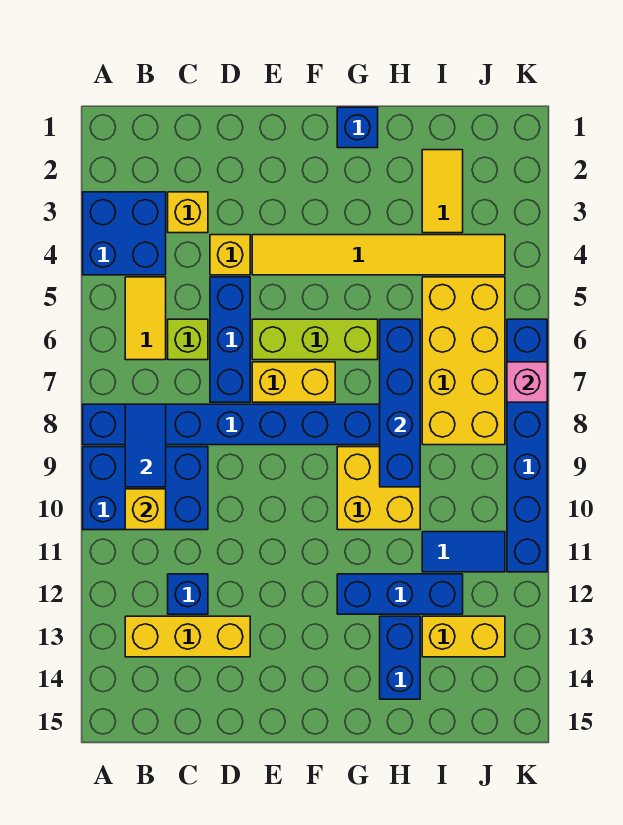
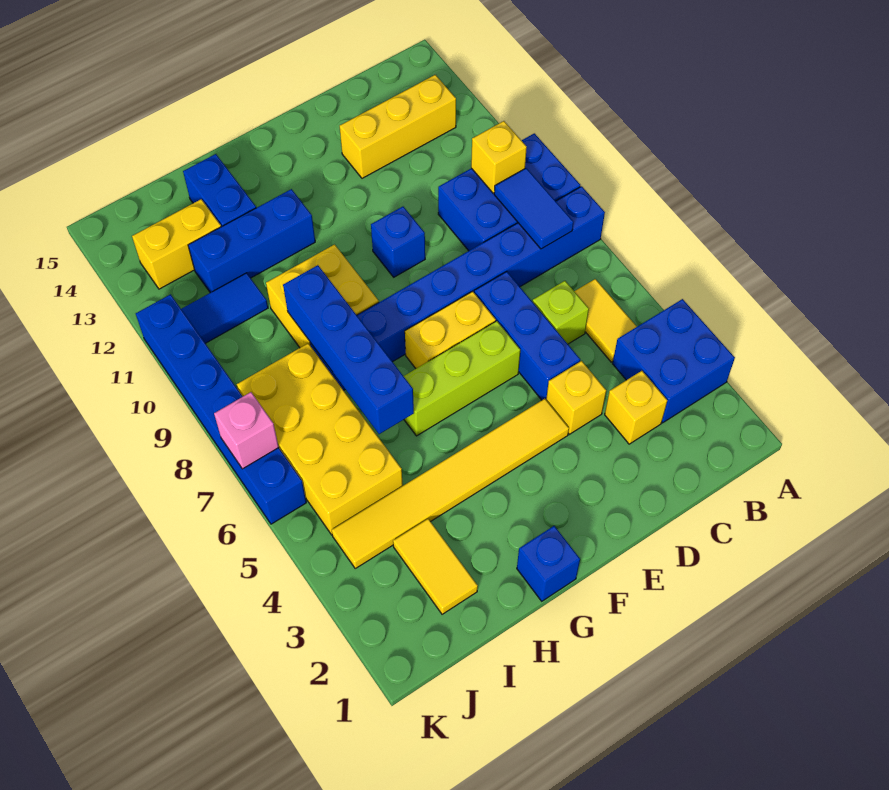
blue brick C12 level 1 -> blue brick E10 level 1

